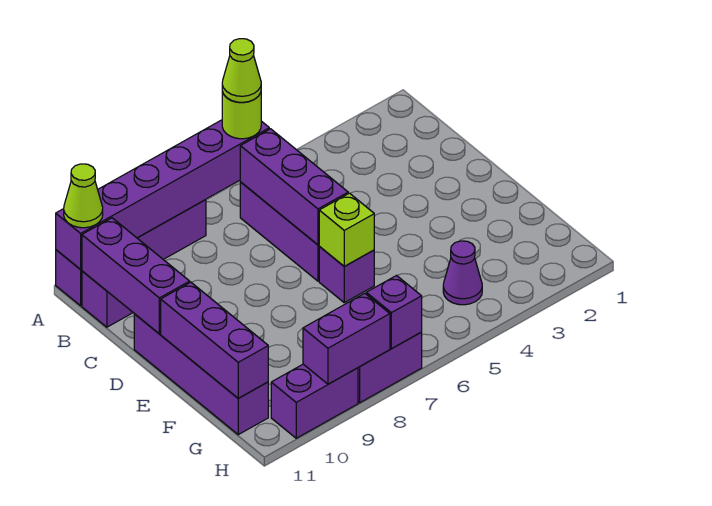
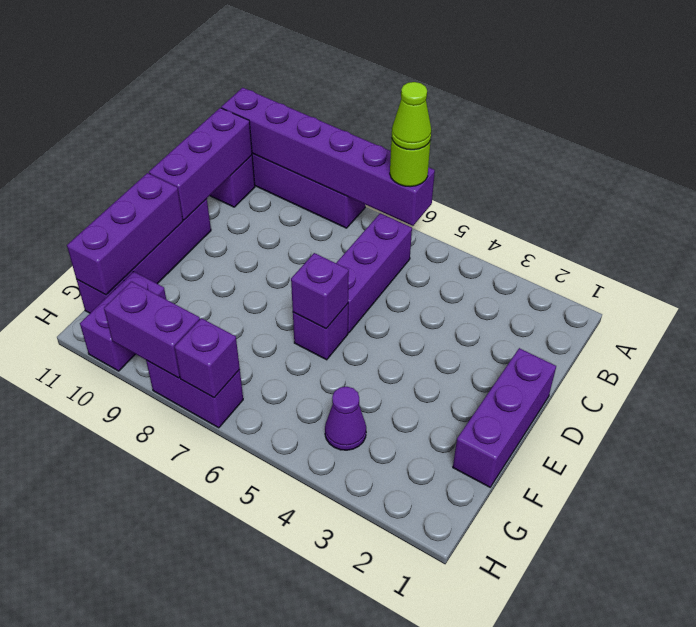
lime cone A11 level 3 -> none
purple brick B6:D6 level 2 -> purple brick D1:F1 level 1
lime brick E6 level 2 -> purple brick E6 level 2
purple brick H9:H10 level 1 -> purple brick G10:H10 level 1

